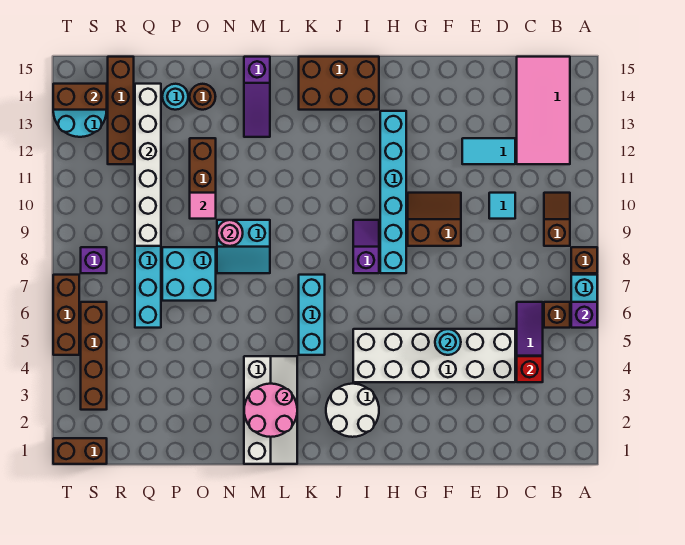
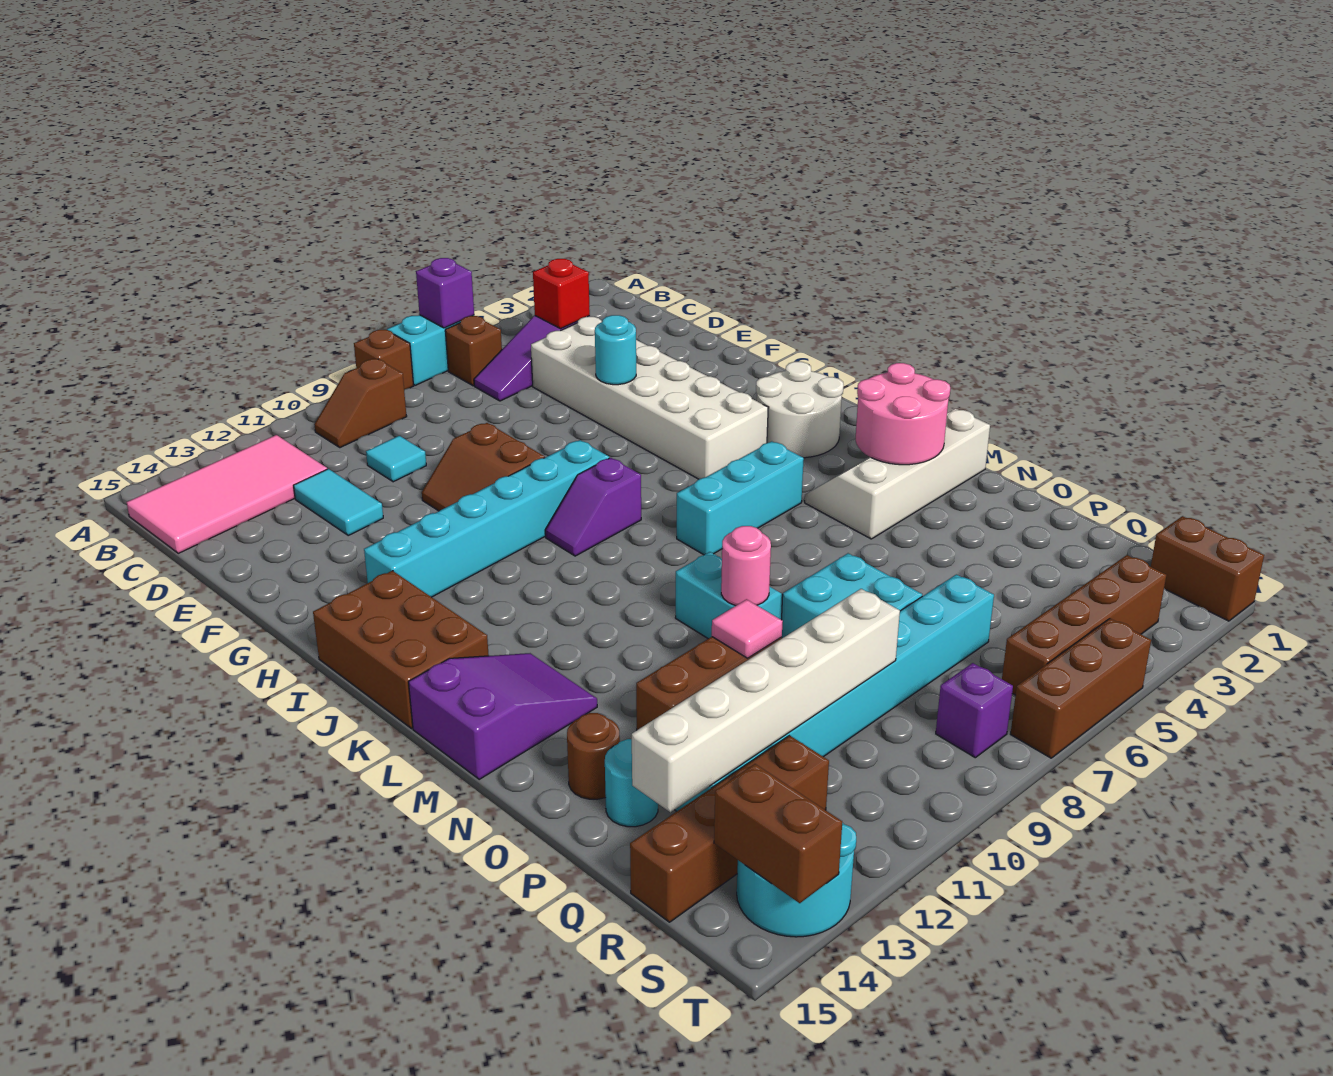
purple slope M13:M15 level 1 top 15 -> purple slope L13:M15 level 1 top 15

